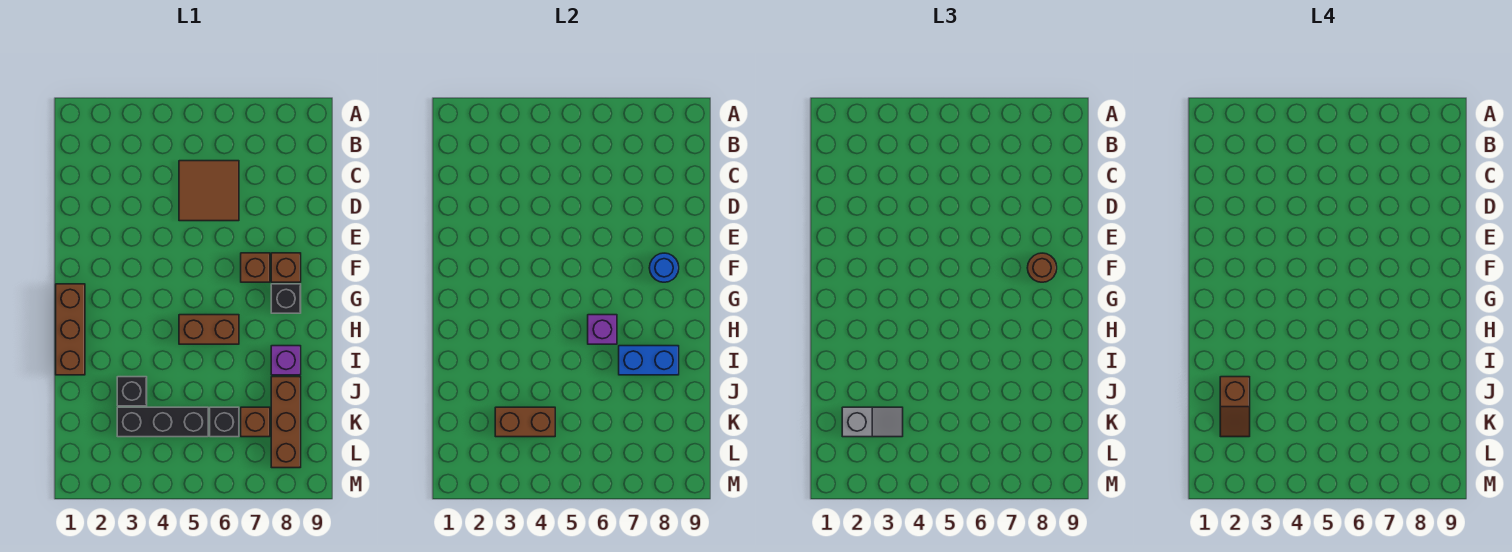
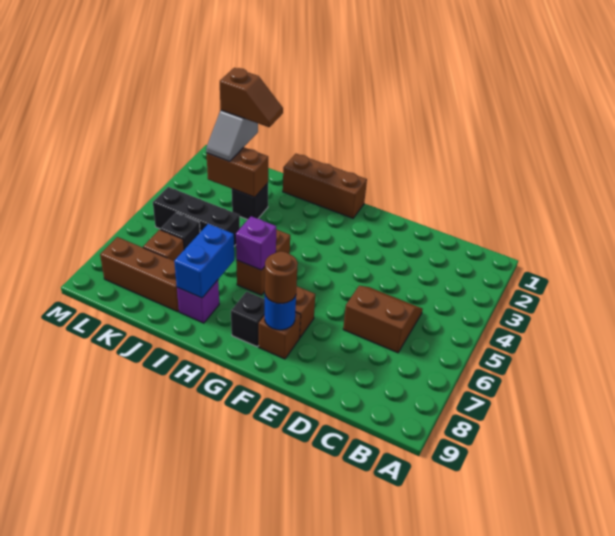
brown tile C5:D6 level 1 -> brown slope C5:D6 level 1 top 6
brown slope J2:K2 level 4 top J -> brown slope J2:K2 level 4 top K
black brick K3:K5 level 1 -> black brick J5:L5 level 1
brown brick K3:K4 level 2 -> brown brick J3:K3 level 2

